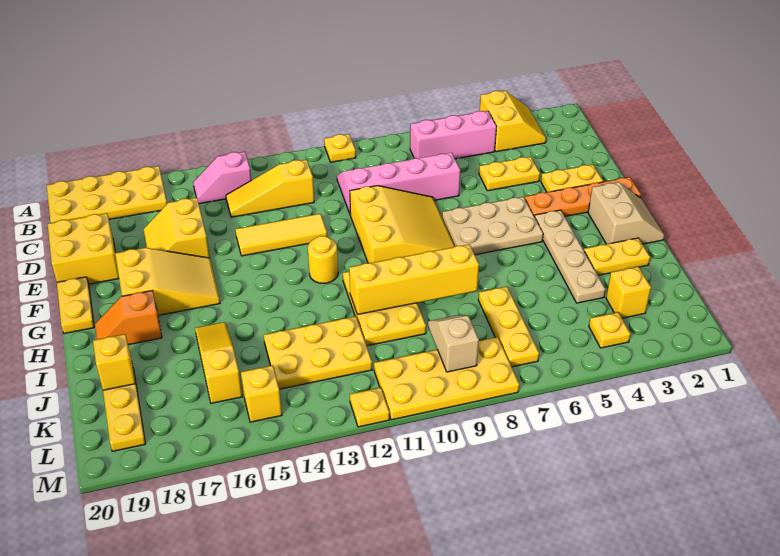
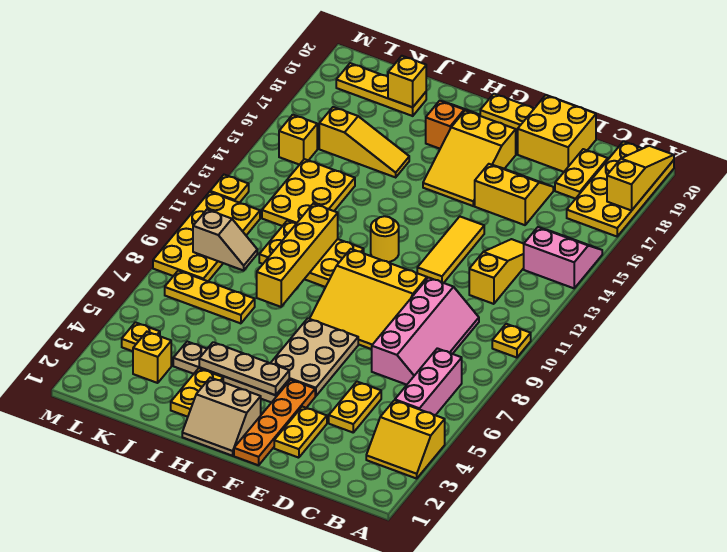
none -> yellow slope A18:A20 level 2 top 18
pink slope B14:B15 level 1 top 14 -> pink slope A14:B15 level 1 top 14
none -> yellow plate C18:C19 level 1
none -> tan plate G4:I4 level 2

